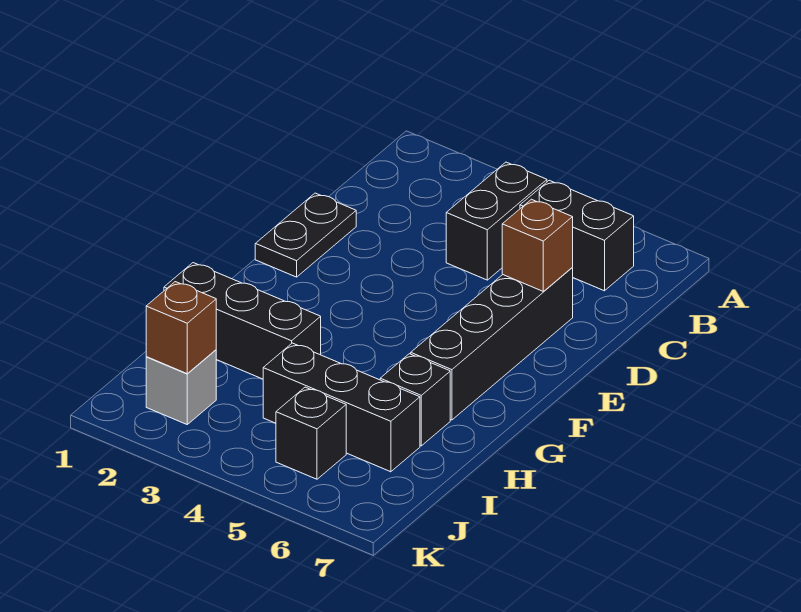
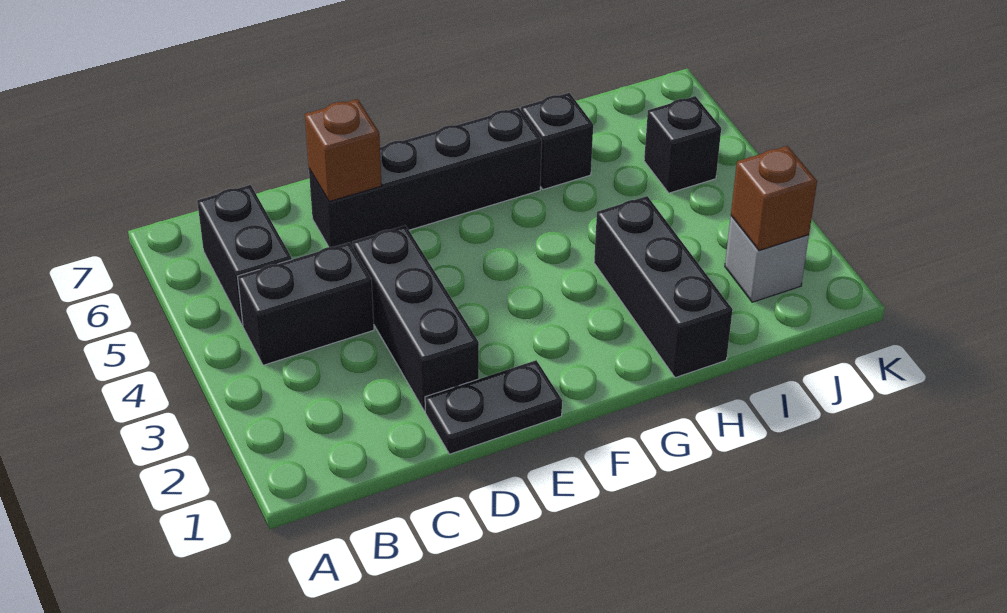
black brick I4:I6 level 1 -> black brick D2:D4 level 1

